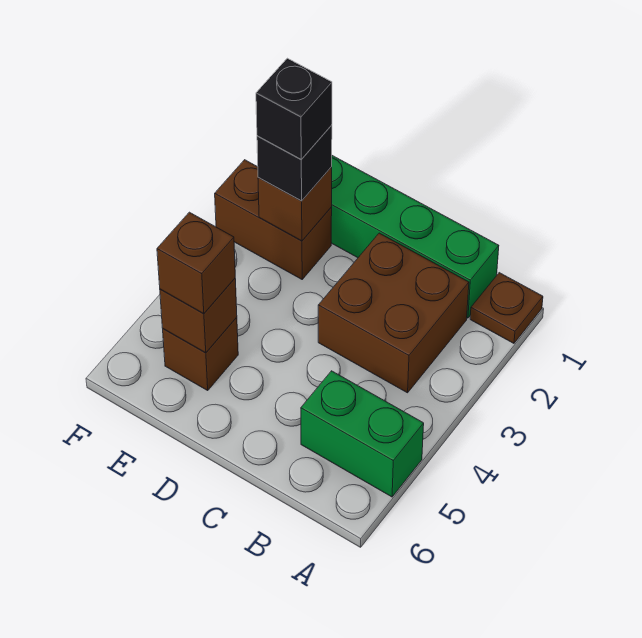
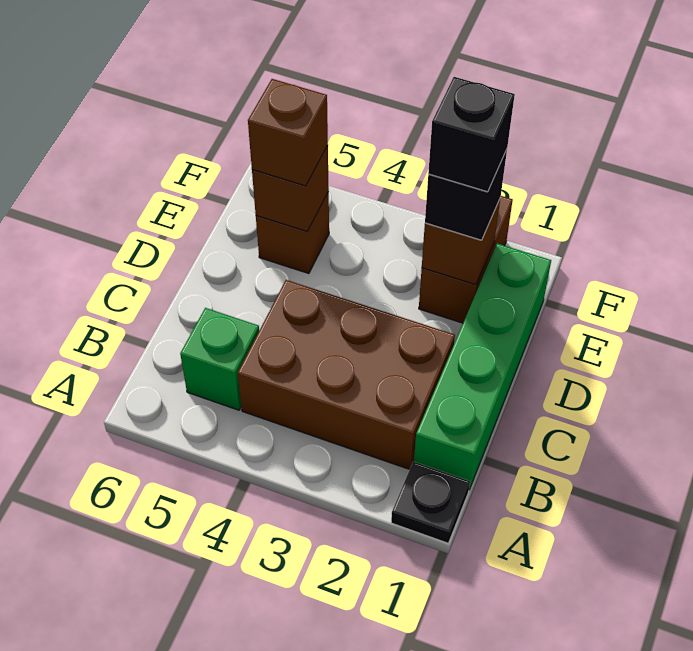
brown plate A1 level 1 -> black plate A1 level 1
green brick A5:B5 level 1 -> green brick B5 level 1
brown brick B2:C3 level 1 -> brown brick B2:C4 level 1

